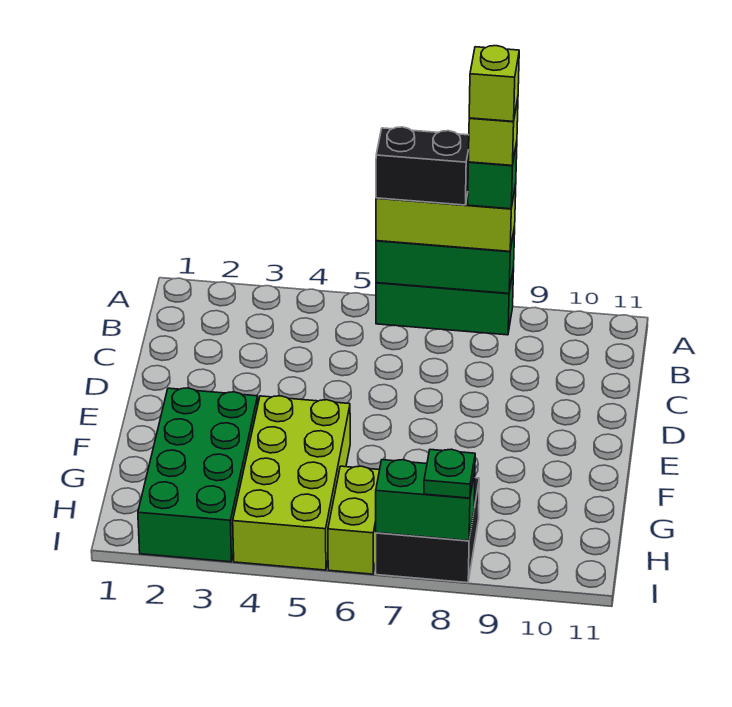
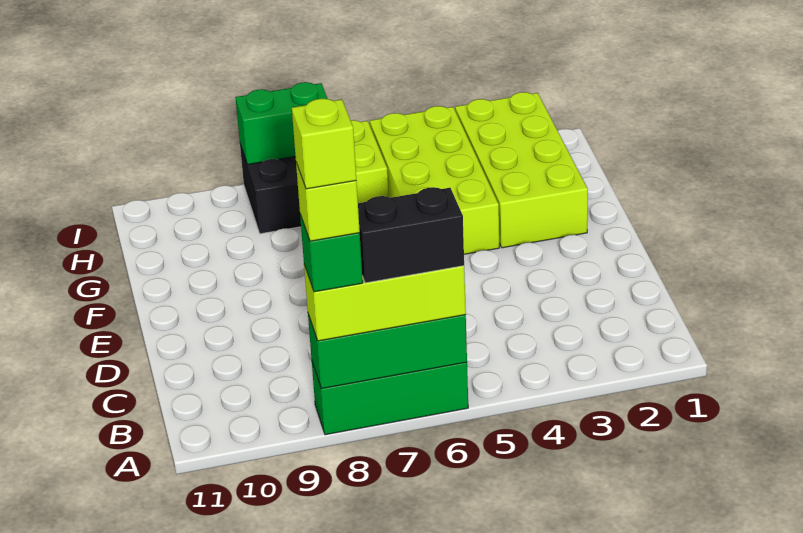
green brick F2:I3 level 1 -> lime brick F2:I3 level 1
green plate I8 level 3 -> none

